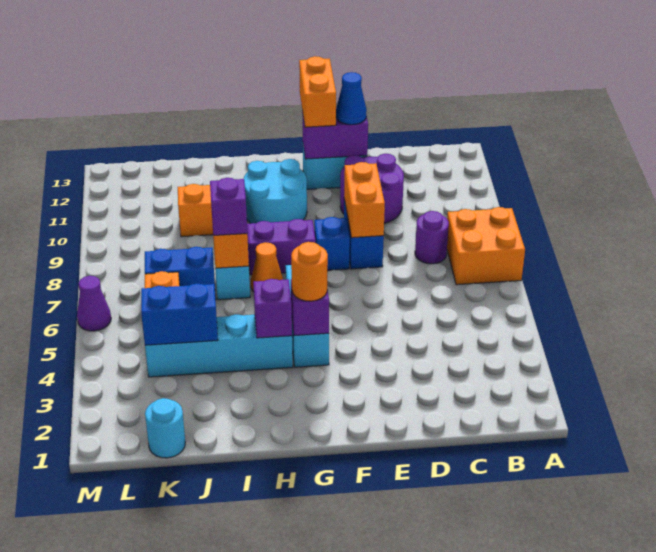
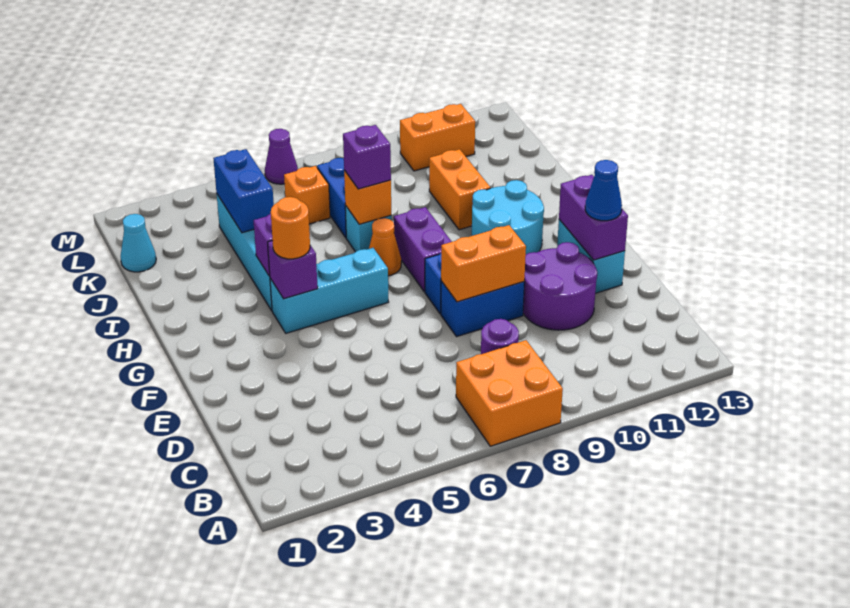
orange brick F12:F13 level 3 -> orange brick L10:L11 level 1
cyan round brick K1 level 1 -> cyan cone K1 level 1

